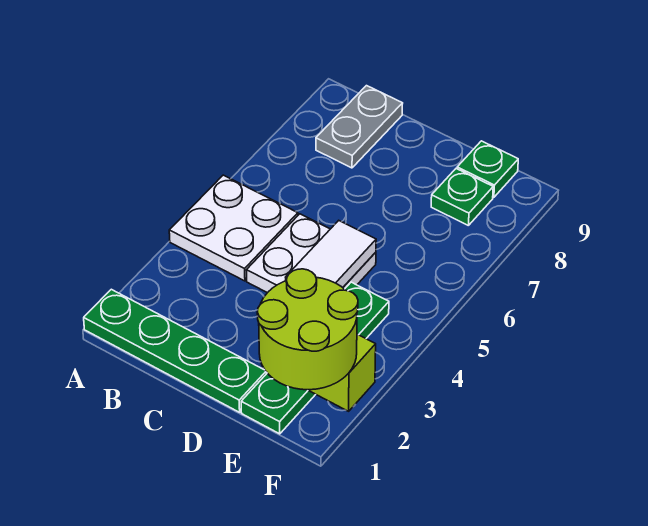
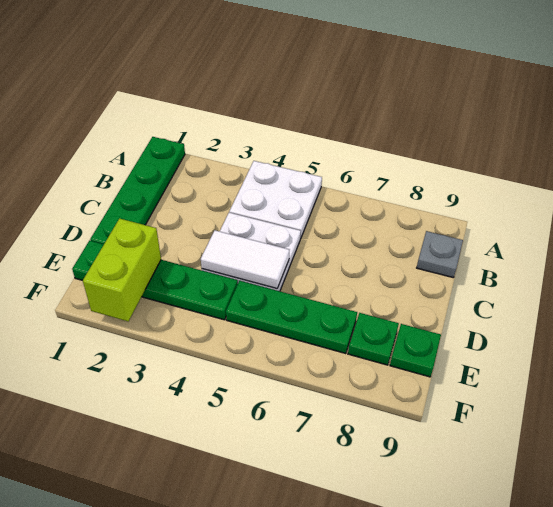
grey plate B8:B9 level 1 -> grey plate B9 level 1
lime round brick E1:F2 level 3 -> none
none -> green plate E5:E7 level 1

